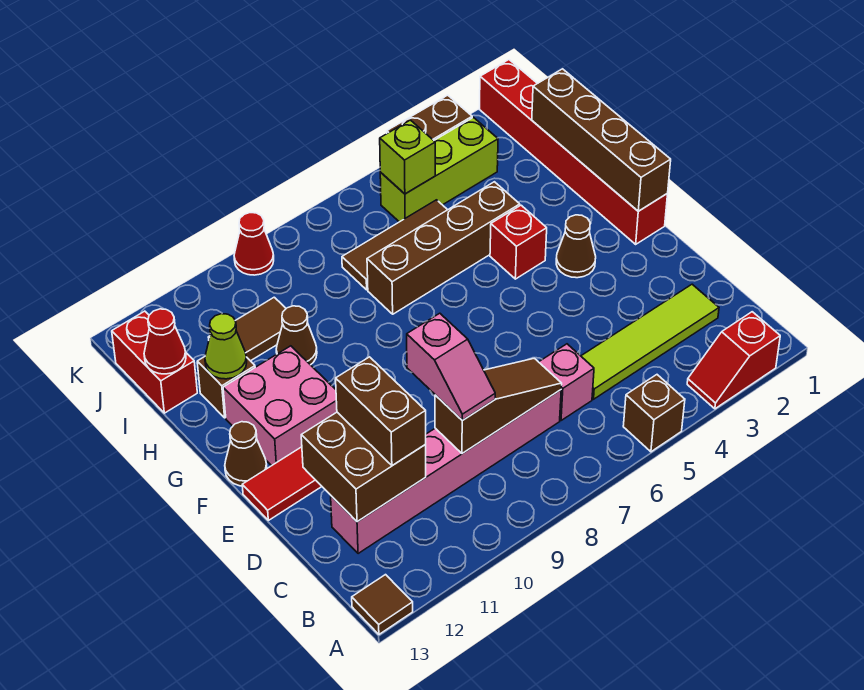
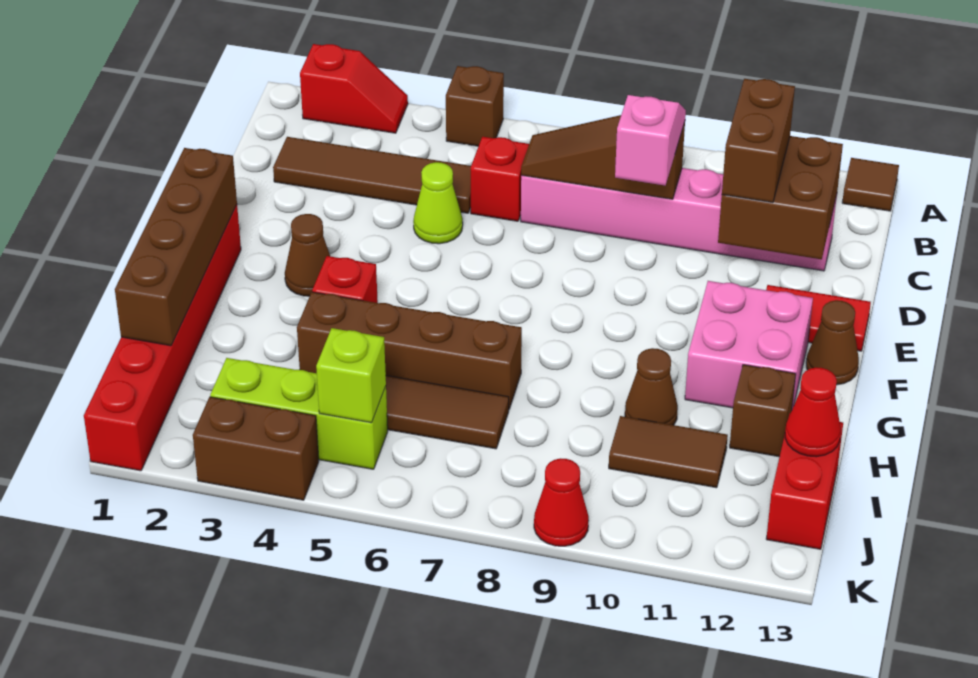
lime tile C2:C5 level 1 -> brown tile C2:C5 level 1
pink brick C6 level 1 -> red brick C6 level 1
lime cone H12 level 2 -> lime cone D5 level 1

